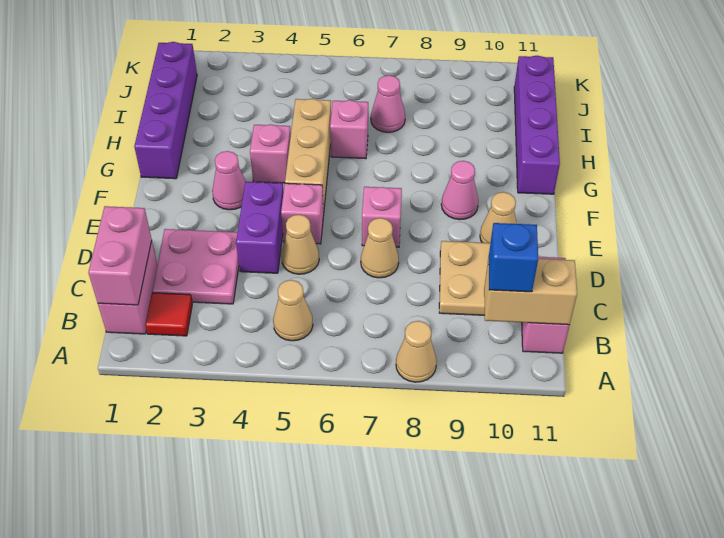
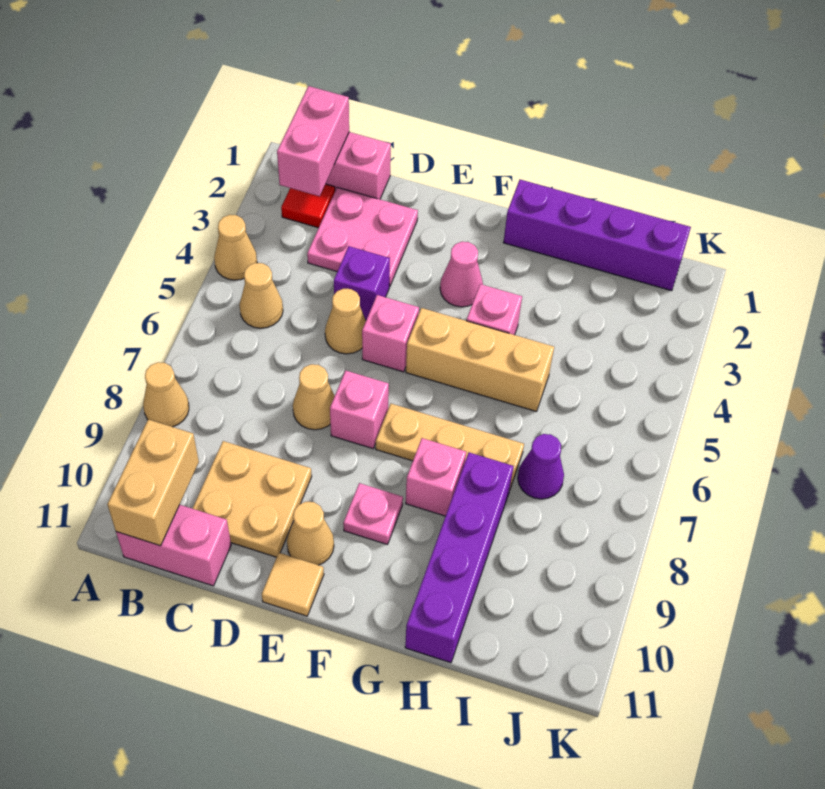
none -> tan cone A4 level 1
pink brick B1:C1 level 2 -> pink brick B1:B2 level 2
blue brick B10 level 3 -> none
purple brick D4:E4 level 1 -> purple brick D4 level 1
none -> tan tile E11 level 1
none -> tan plate F7:H7 level 1
pink cone F9 level 1 -> pink plate F9 level 1
purple brick G11:J11 level 1 -> purple brick H8:H11 level 1
pink brick H6 level 1 -> pink brick G8 level 1
pink cone I7 level 1 -> purple cone I7 level 1

